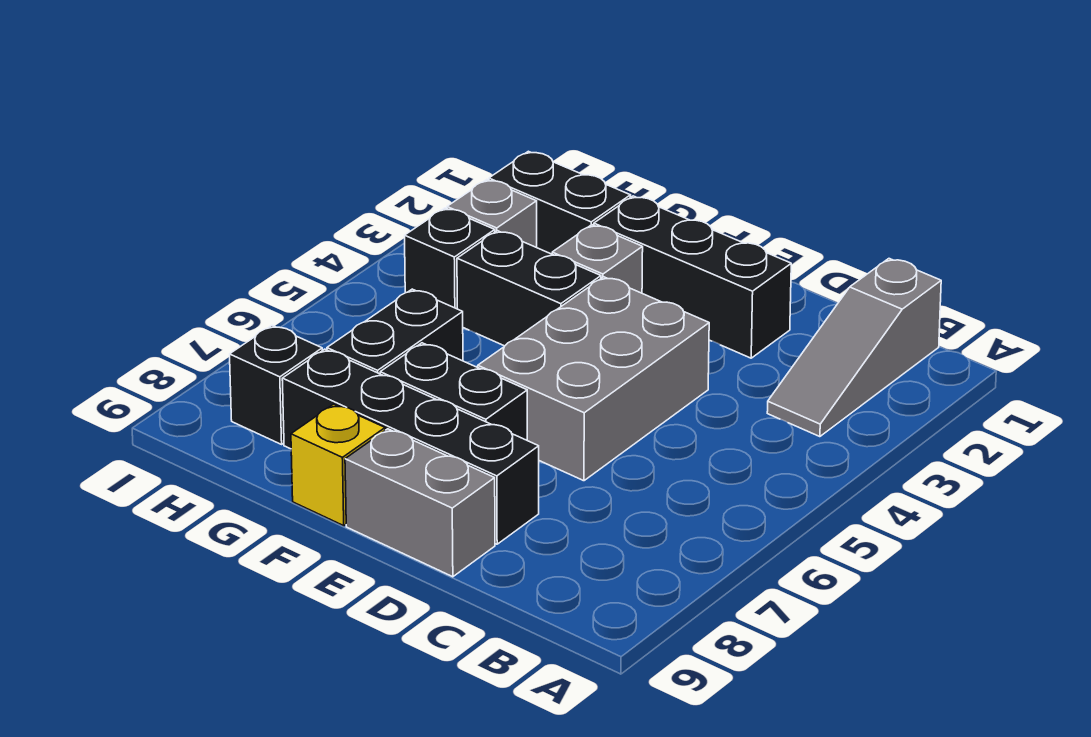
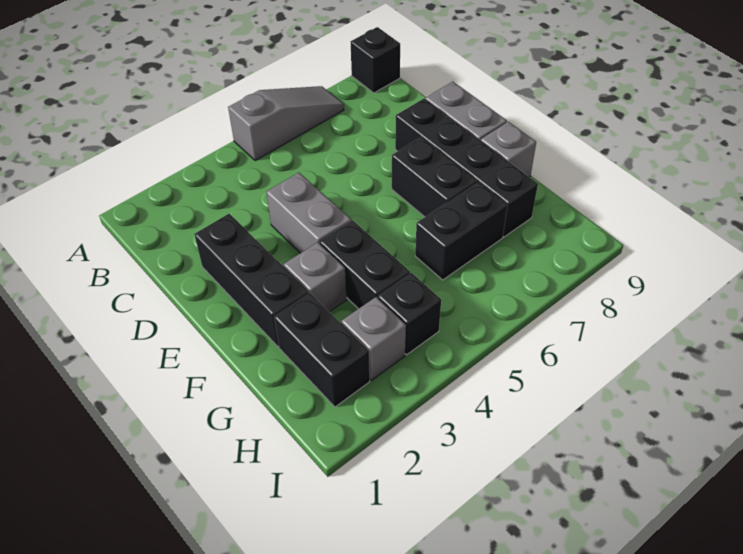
grey slope B1:B3 level 1 top 1 -> grey slope A5:A7 level 1 top 5
grey brick D4:E6 level 1 -> grey brick D4:E4 level 1
yellow brick F9 level 1 -> grey brick F9 level 1
black brick H8 level 1 -> black brick A9 level 1

